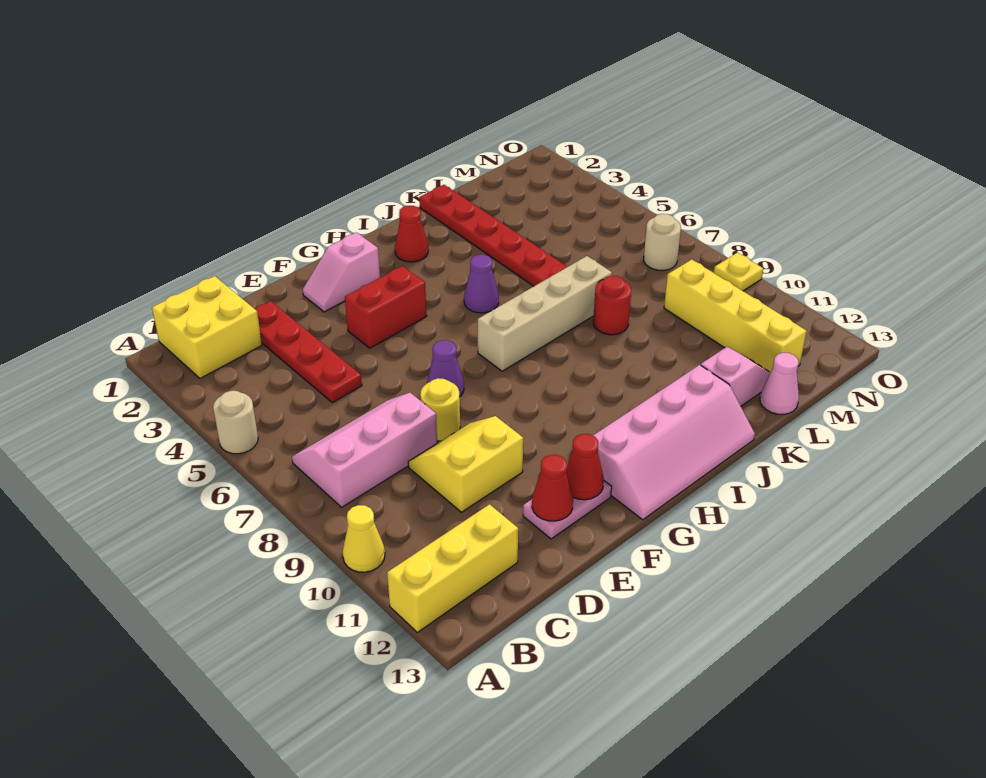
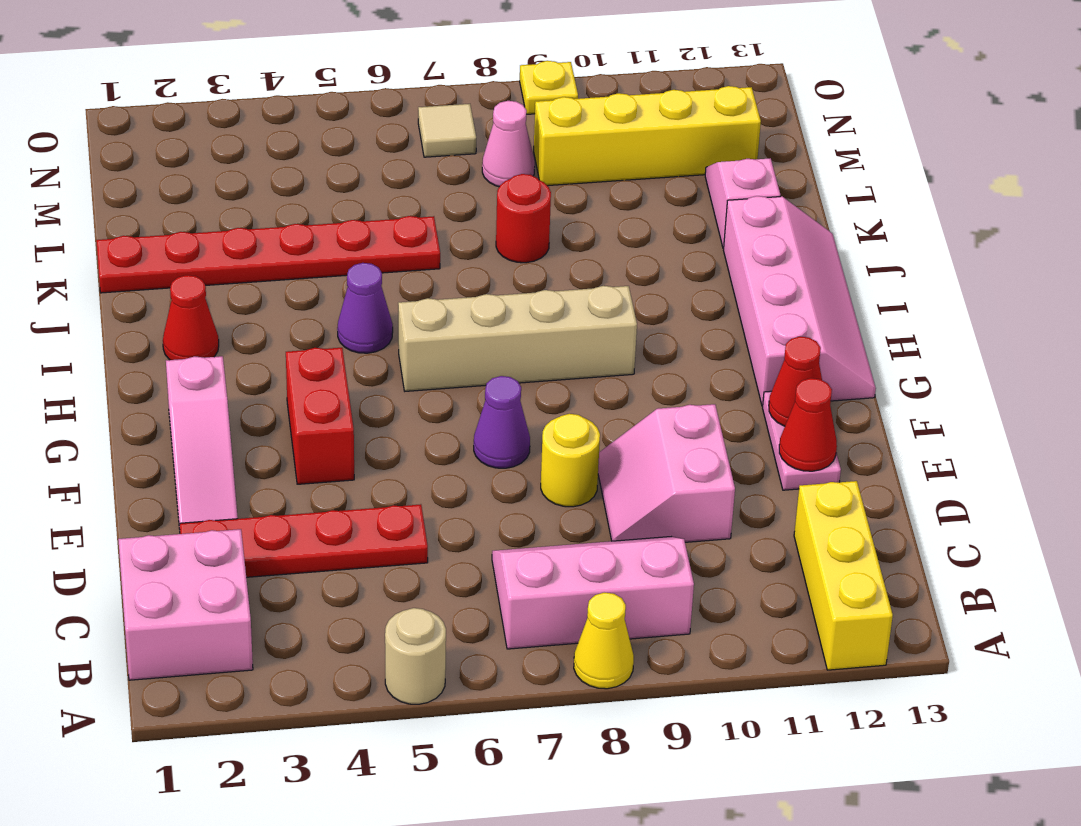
yellow cone A10 level 1 -> yellow cone A8 level 1
yellow brick B1:C2 level 1 -> pink brick B1:C2 level 1
pink slope B7:D8 level 1 top 8 -> pink slope B7:C9 level 1 top B
yellow slope D9:E10 level 1 top 10 -> pink slope D9:E10 level 1 top 10
pink slope F2:G2 level 1 top G -> pink slope E2:G2 level 1 top G
tan brick H7:K7 level 1 -> tan brick H6:H9 level 1
pink cone L13 level 1 -> pink cone M8 level 1
tan round brick N7 level 1 -> tan tile N7 level 1

